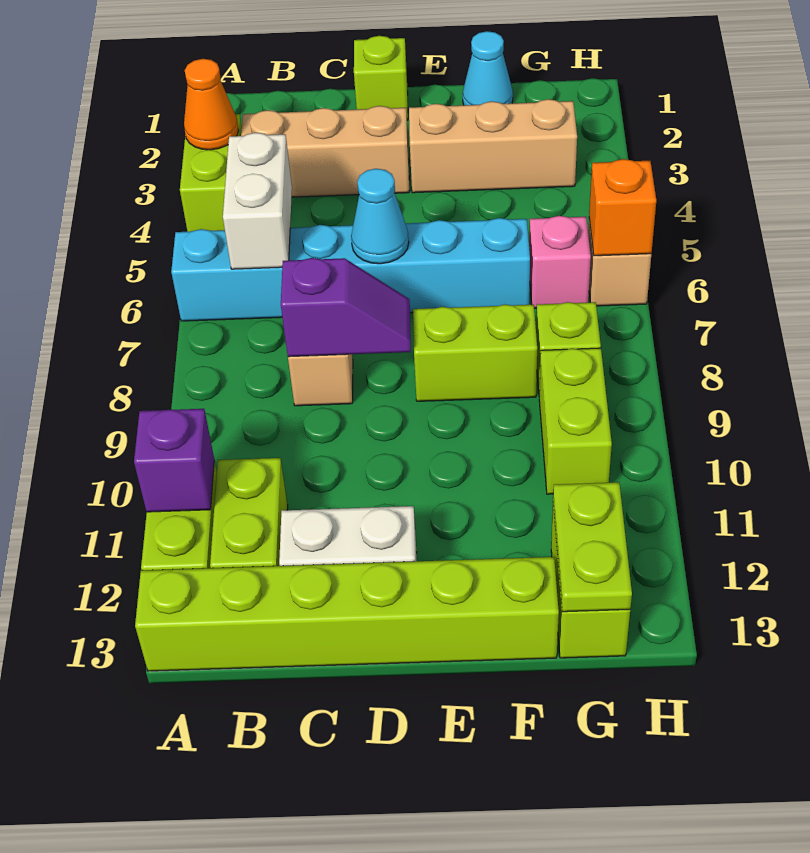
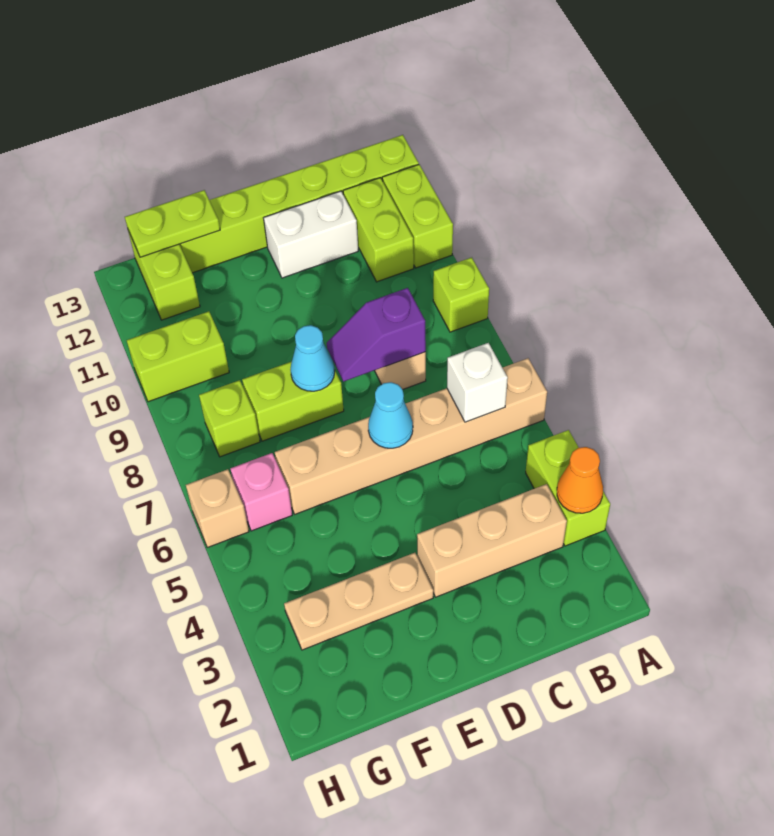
cyan brick A6:F6 level 1 -> tan brick A6:F6 level 1
purple brick A11 level 2 -> none
white brick B5:B6 level 2 -> white brick B6 level 2
lime brick D1 level 1 -> lime brick A9 level 1
tan brick E3:G3 level 1 -> tan plate E3:G3 level 1
cyan cone F1 level 1 -> cyan cone E8 level 2
lime brick G9:G10 level 1 -> lime brick G10:H10 level 1
lime plate G12:G13 level 2 -> lime plate F13:G13 level 2
orange brick H6 level 2 -> none

